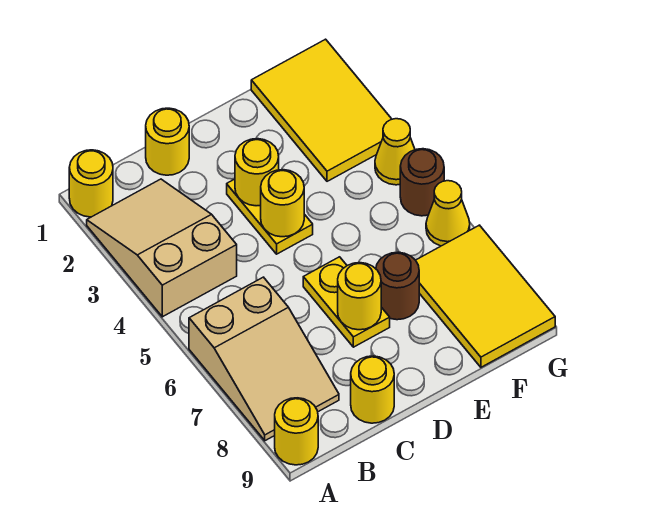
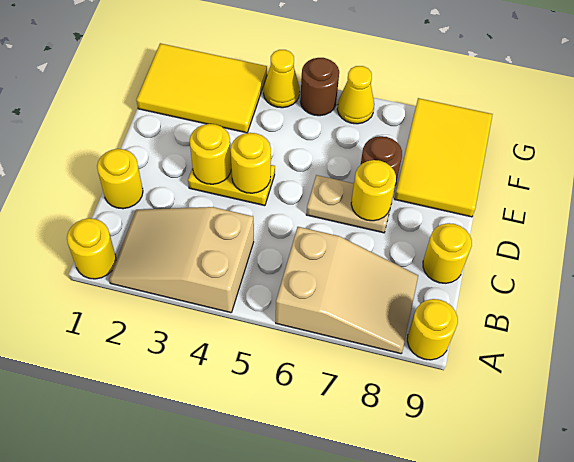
yellow plate D6:D7 level 1 -> tan plate D6:D7 level 1
yellow tile F7:G9 level 1 -> yellow tile E8:G9 level 1

